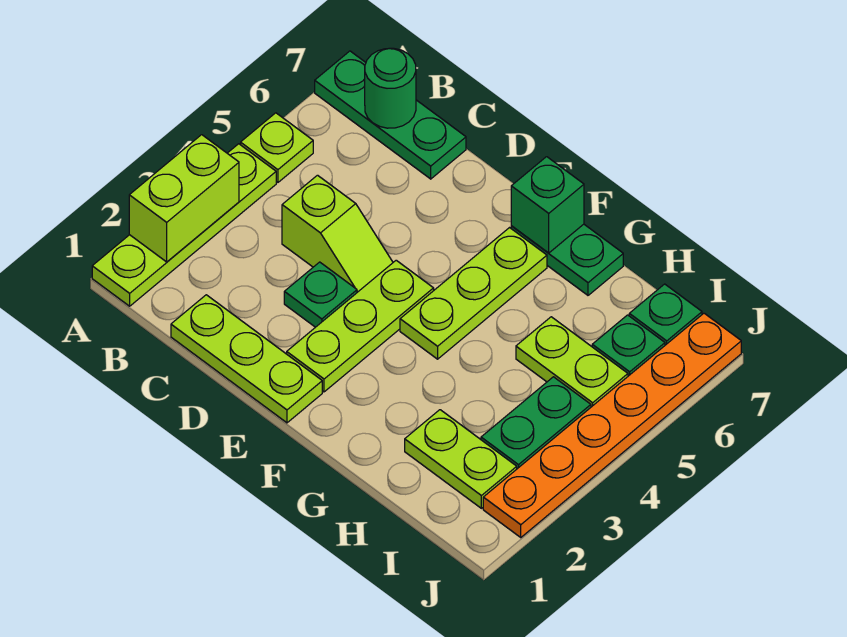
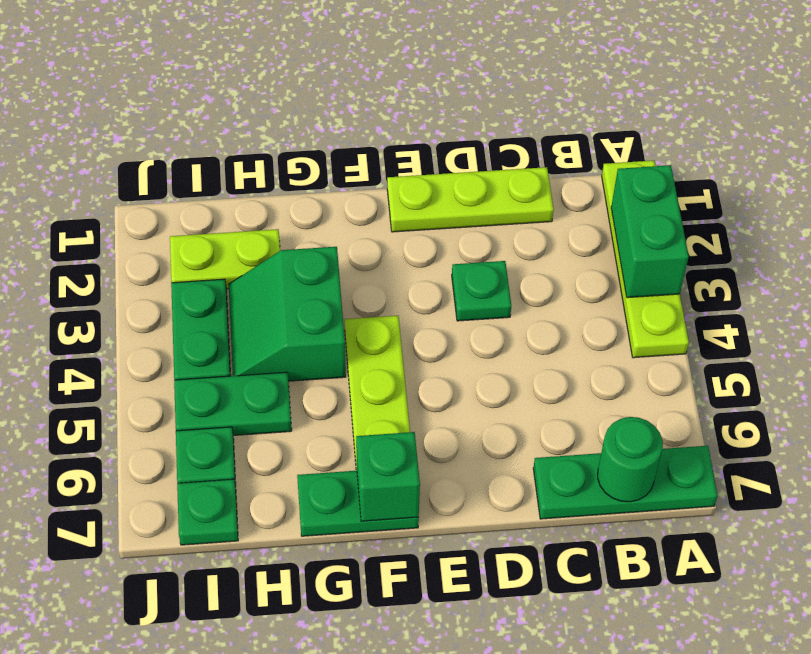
lime brick A2:A3 level 2 -> green brick A2:A3 level 2
lime plate A5 level 1 -> none
lime slope C4:D4 level 1 top C -> none
lime plate E2:E4 level 1 -> none
none -> green slope G3:H4 level 1 top G
lime plate H5:I5 level 1 -> green plate H5:I5 level 1
orange plate J2:J7 level 1 -> none

